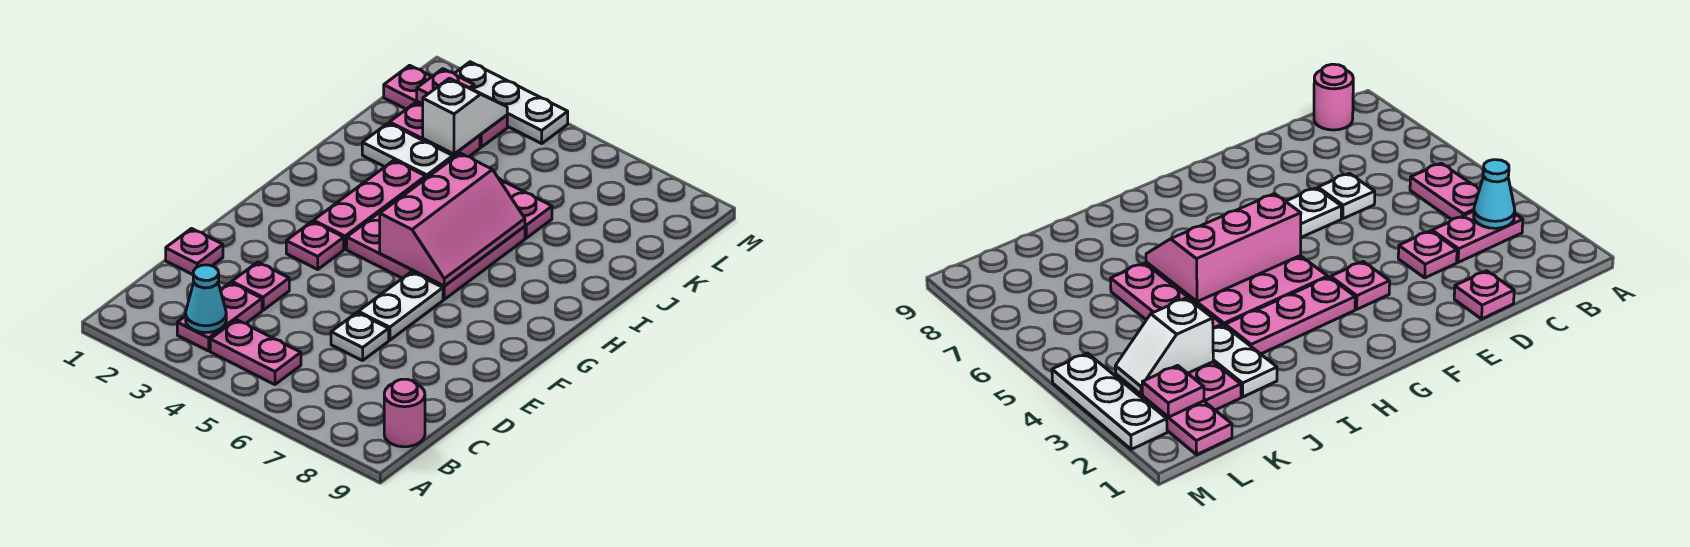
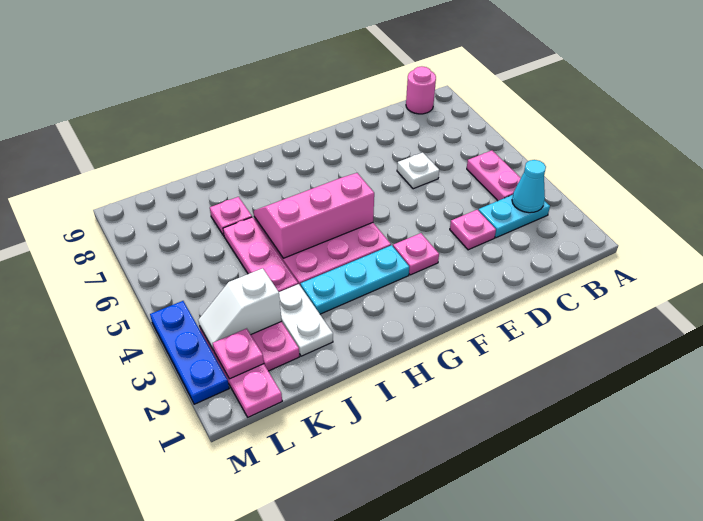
pink plate B3:C3 level 1 -> cyan plate B3:C3 level 1
pink plate D1 level 1 -> pink plate J7 level 1
white plate E6:F6 level 1 -> none
pink plate G3:I3 level 1 -> cyan plate G3:I3 level 1
white plate M2:M4 level 1 -> blue plate M2:M4 level 1

